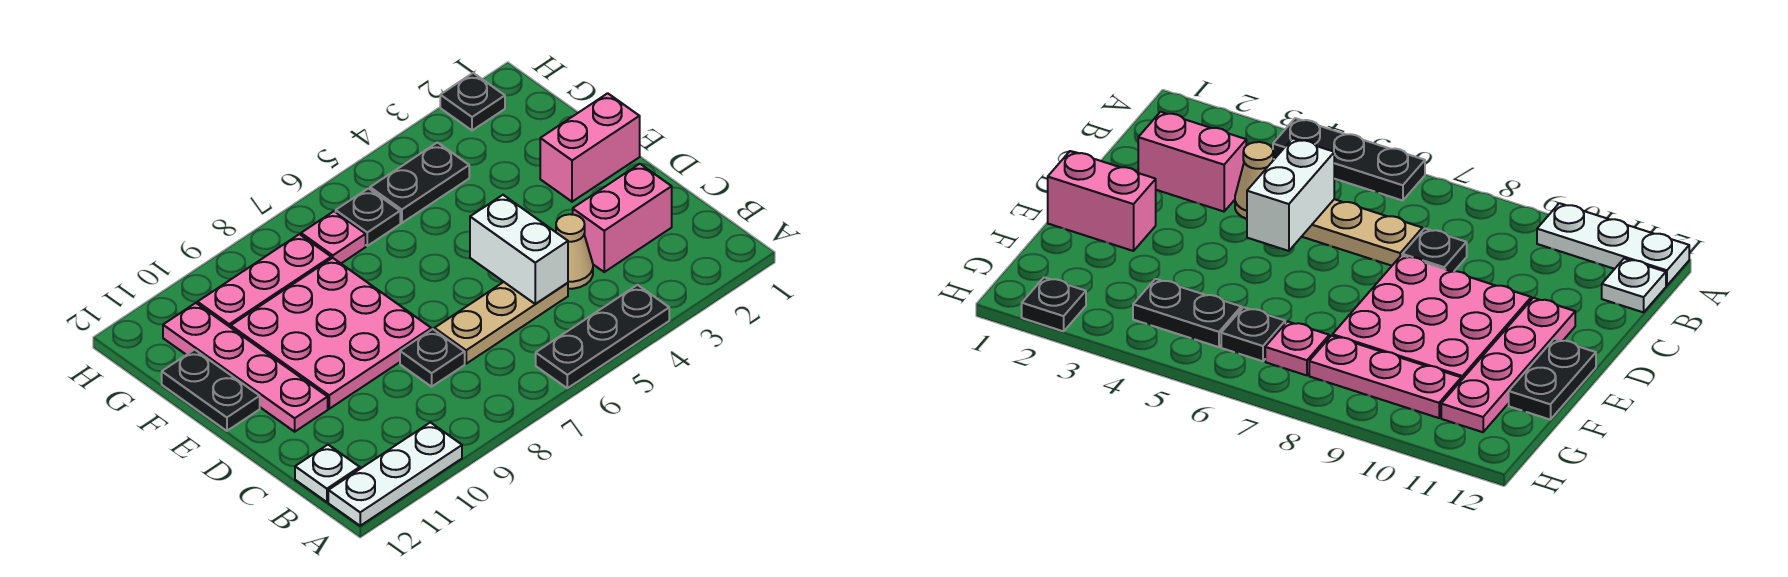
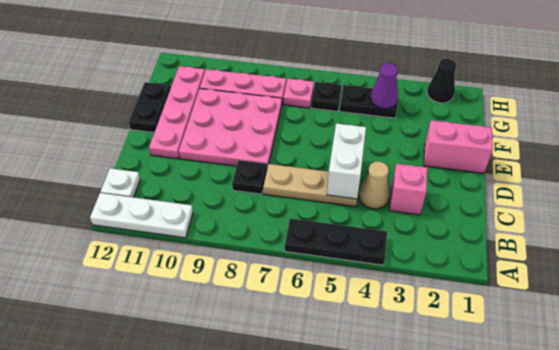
pink brick C2:C3 level 1 -> pink brick C3 level 1
none -> purple cone G4 level 2
black plate H2 level 1 -> black cone H2 level 1

